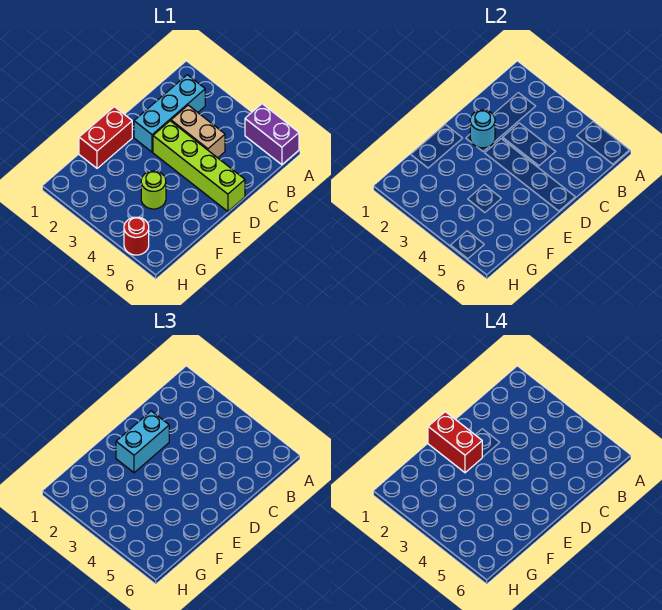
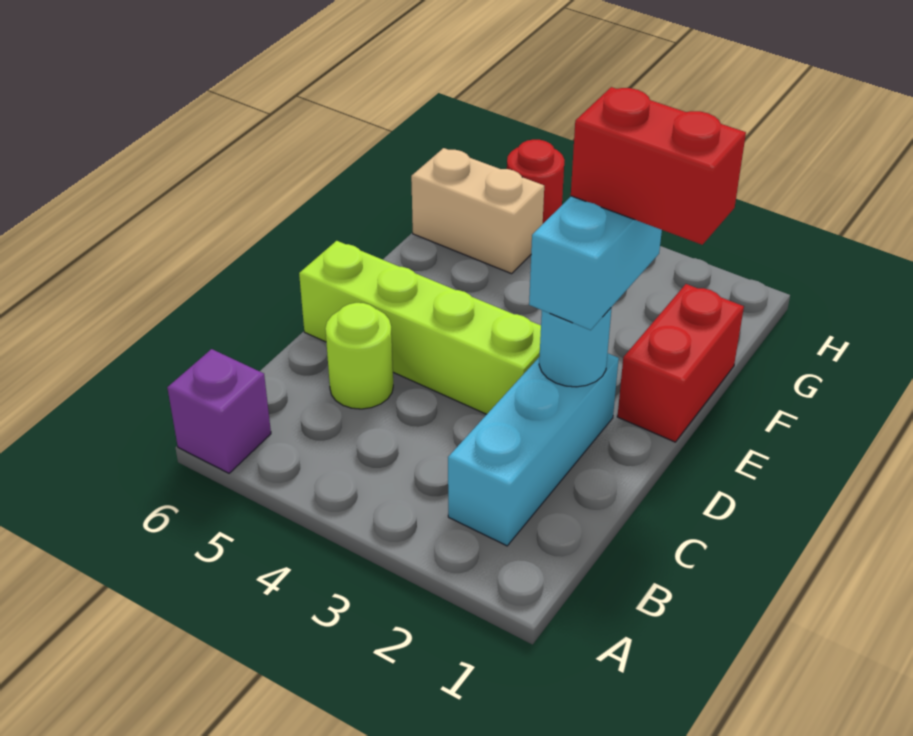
purple brick A5:A6 level 1 -> purple brick A6 level 1
tan brick C3:C4 level 1 -> tan brick G5:G6 level 1
lime round brick F4 level 1 -> lime round brick C5 level 1

